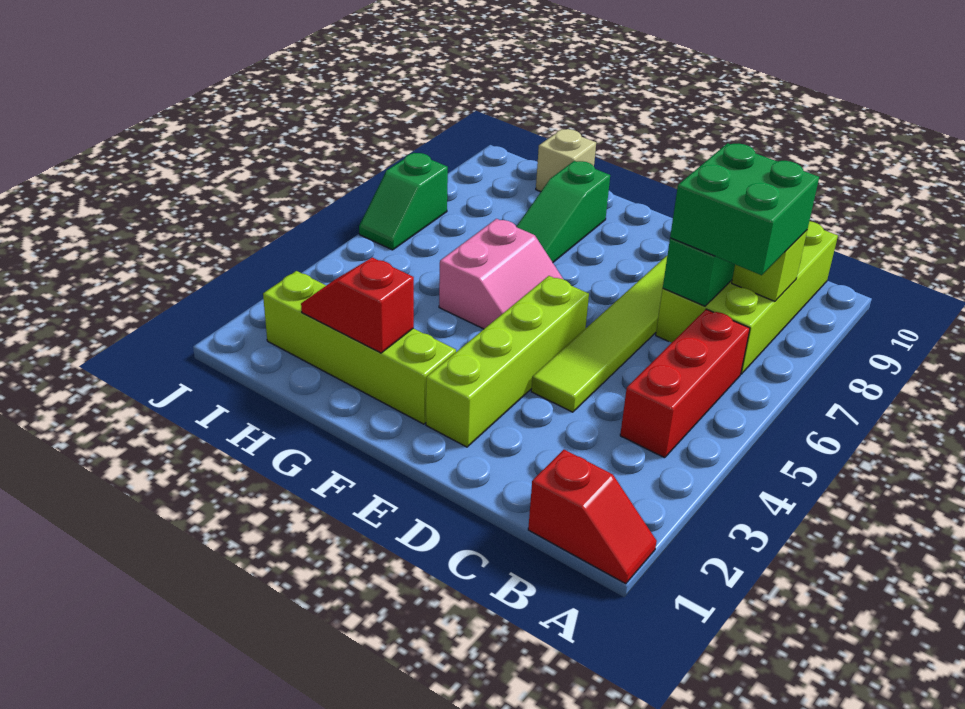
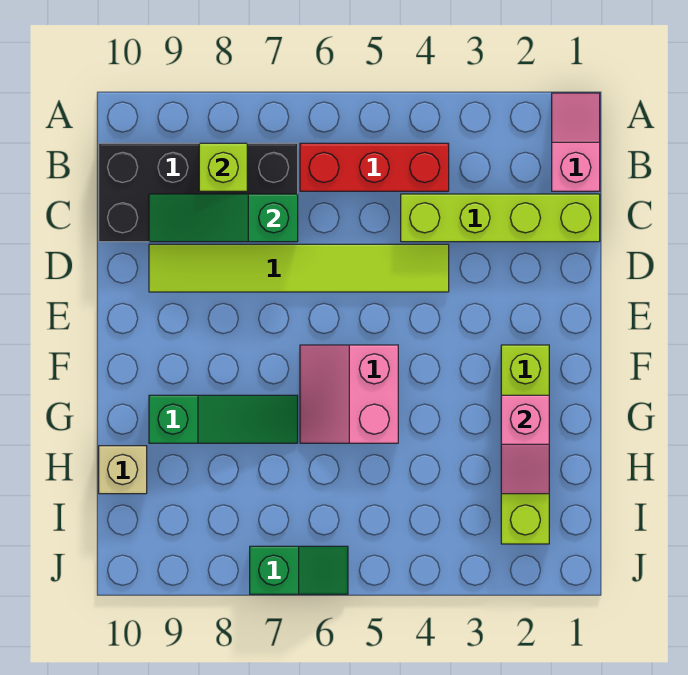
red slope A1:B1 level 1 top B -> pink slope A1:B1 level 1 top B
lime brick B7:C10 level 1 -> black brick B7:C10 level 1
green brick B7:C8 level 3 -> none
lime brick E2:E5 level 1 -> lime brick C1:C4 level 1
pink slope F5:G6 level 1 top G -> pink slope F5:G6 level 1 top 5
red slope G2:H2 level 2 top G -> pink slope G2:H2 level 2 top G

